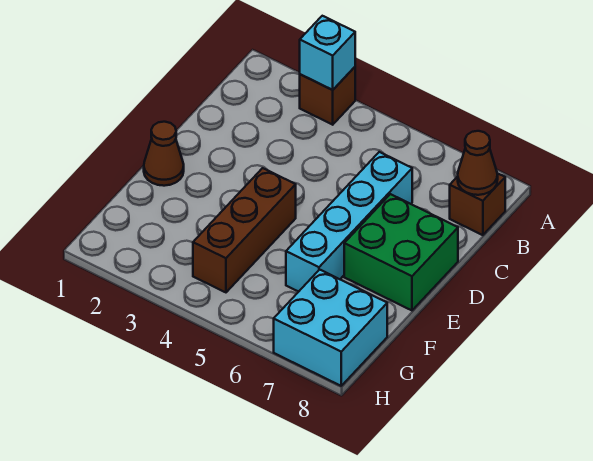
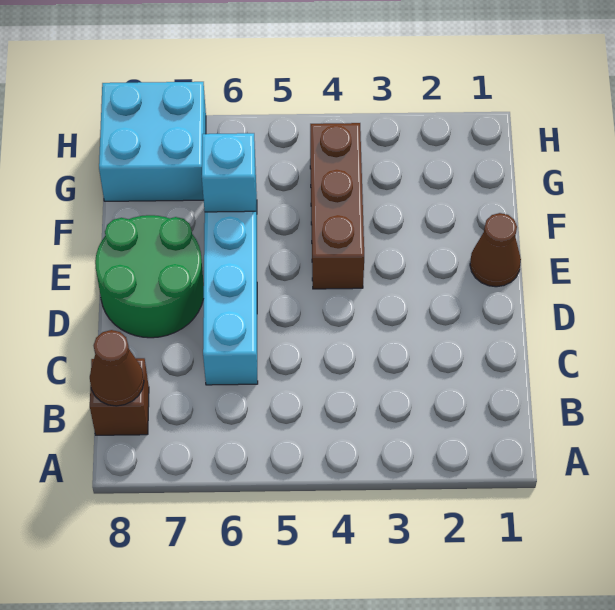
brown brick A3 level 1 -> none
cyan brick A3 level 2 -> cyan brick F6 level 2
green brick D7:E8 level 1 -> green round brick D7:E8 level 1

